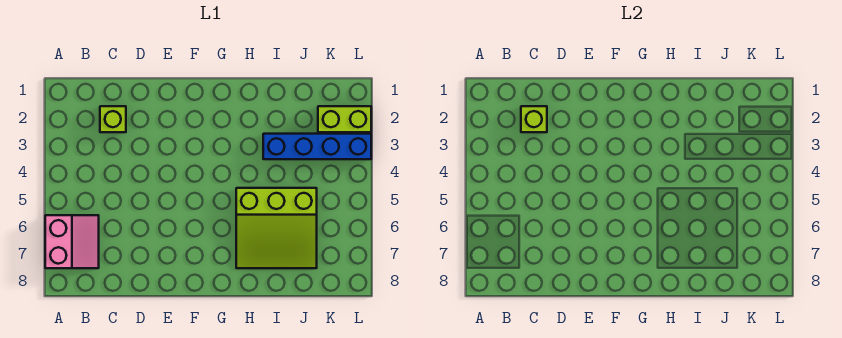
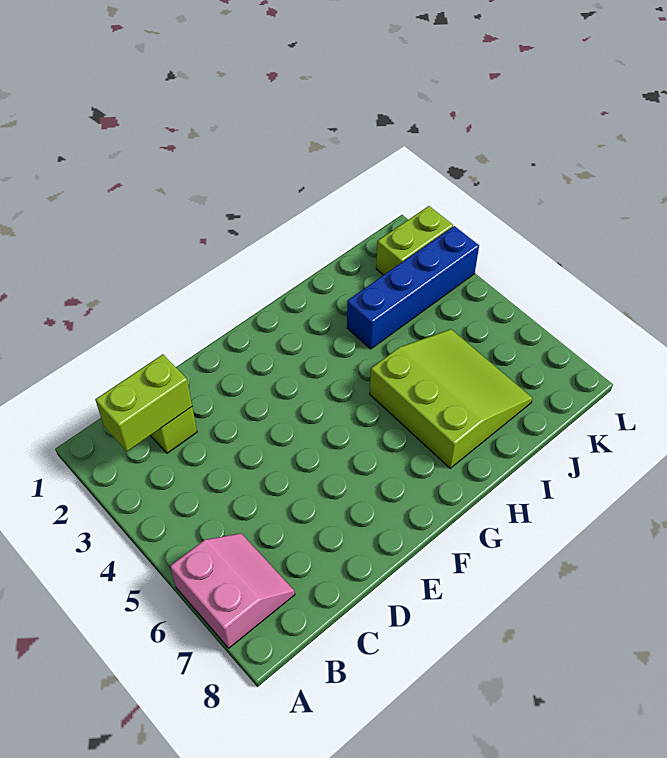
lime brick C2 level 2 -> lime brick B2:C2 level 2
lime slope H5:J7 level 1 top 5 -> lime slope H5:J7 level 1 top H

